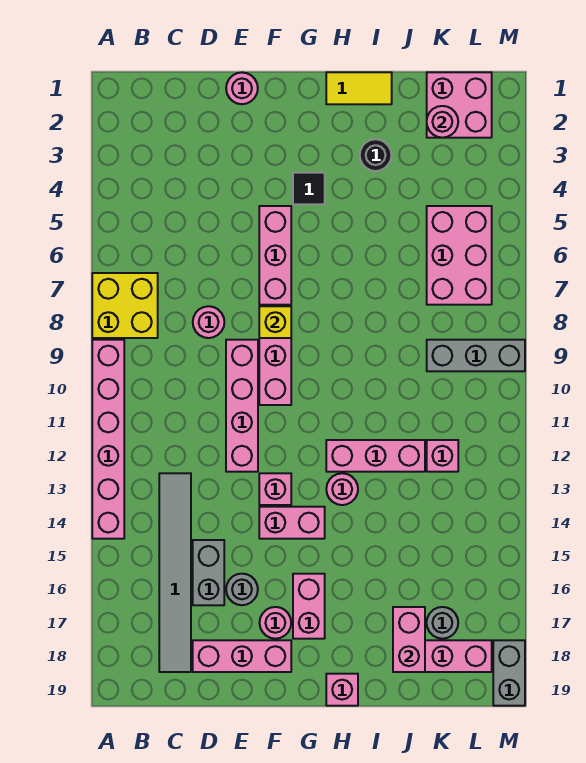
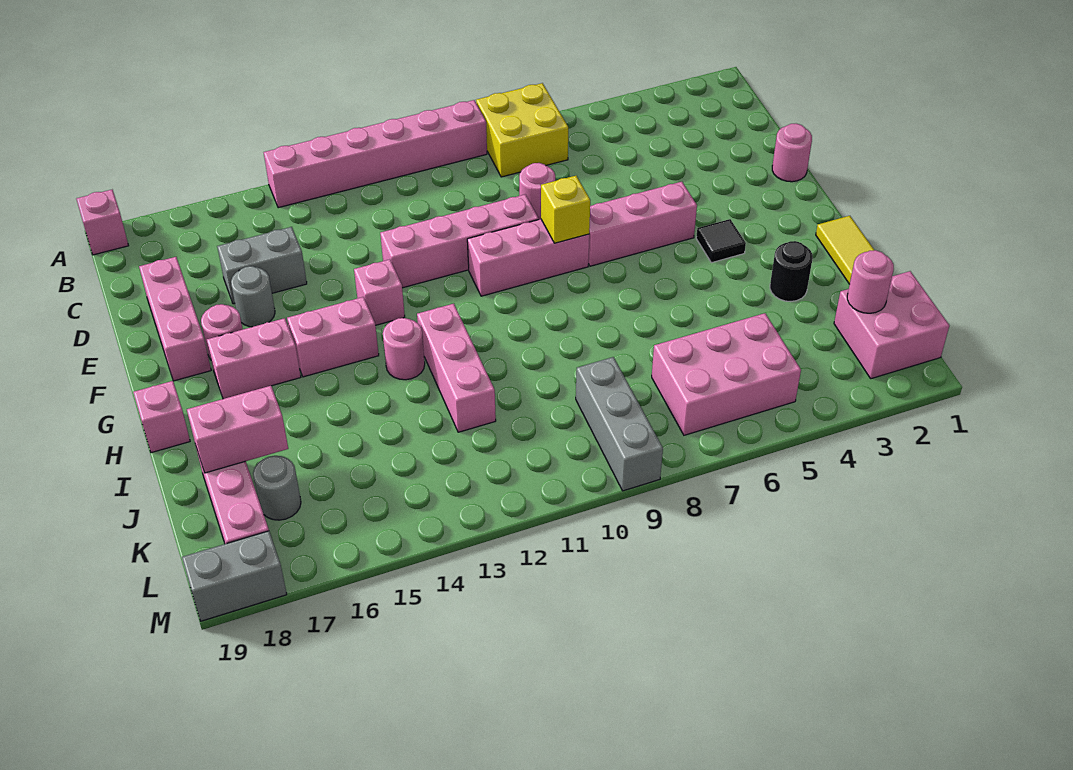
grey tile C13:C18 level 1 -> none
pink brick F14:G14 level 1 -> pink brick G14:G15 level 1
pink brick K12 level 1 -> pink brick A19 level 1

